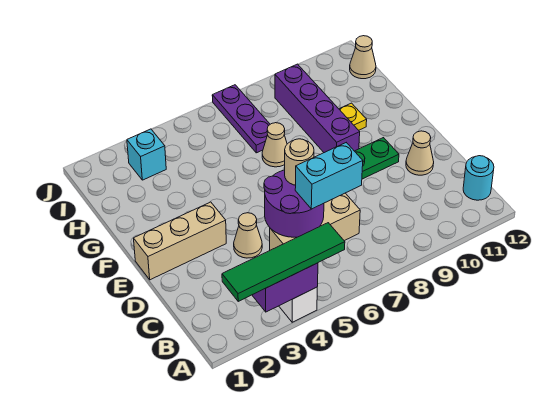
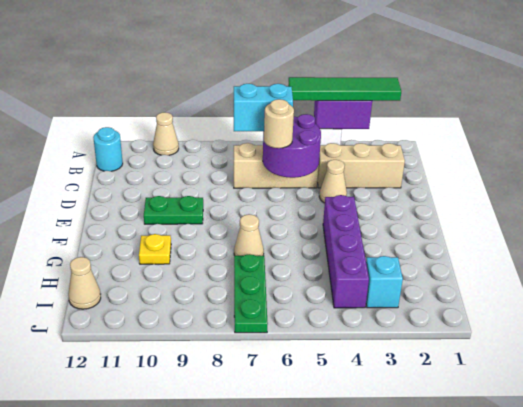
tan cone D11 level 1 -> tan cone A10 level 1
tan brick E1:E3 level 1 -> tan brick C2:C4 level 1
purple brick F9:I9 level 1 -> purple brick F4:I4 level 1
purple plate H7:J7 level 1 -> green plate H7:J7 level 1

